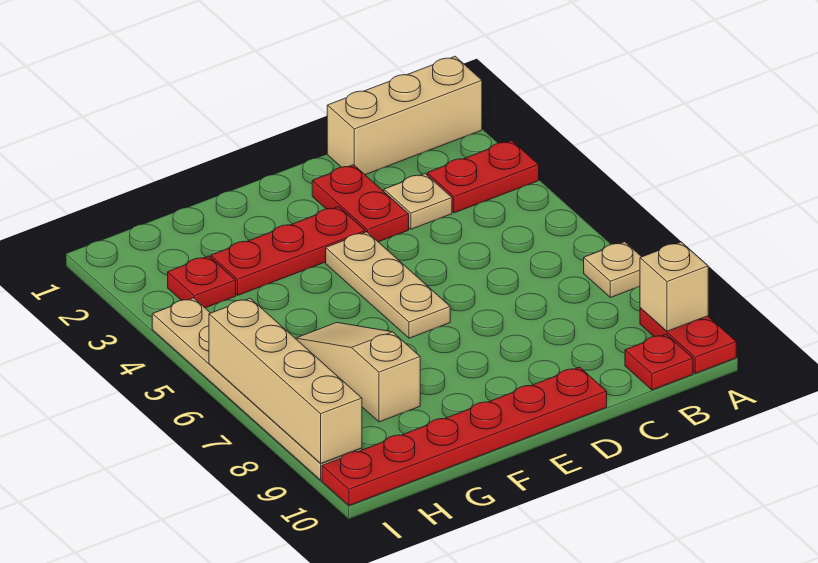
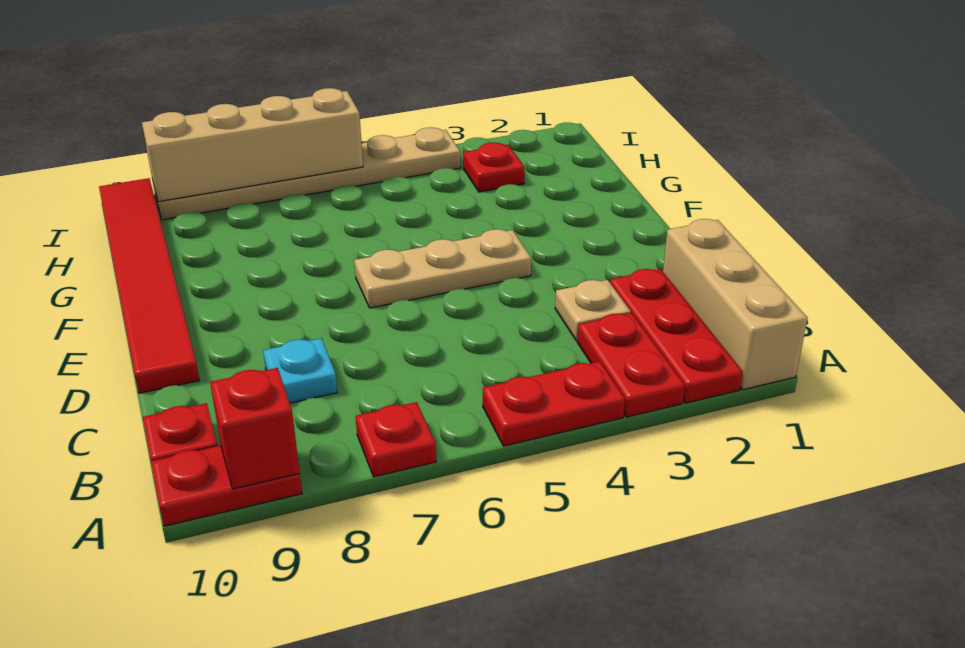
tan plate A7 level 1 -> red plate A7 level 1
tan brick A9 level 2 -> red brick A9 level 2
none -> cyan plate C8 level 1
red plate D2:D3 level 1 -> red plate A4:A5 level 1
red plate D10:I10 level 1 -> red tile D10:I10 level 1
red plate E3:G3 level 1 -> red plate A2:C2 level 1
tan slope G6:G8 level 1 top 8 -> none

